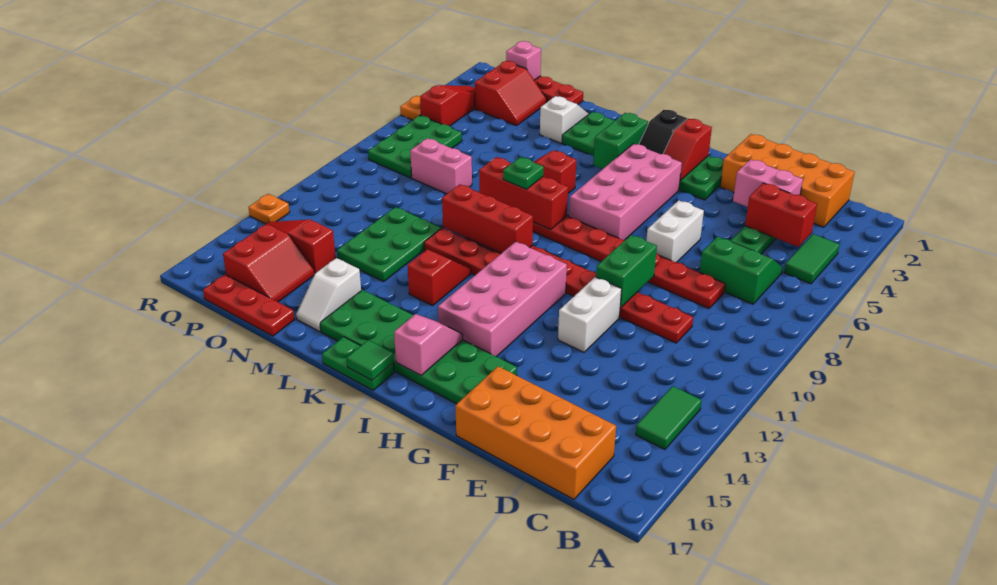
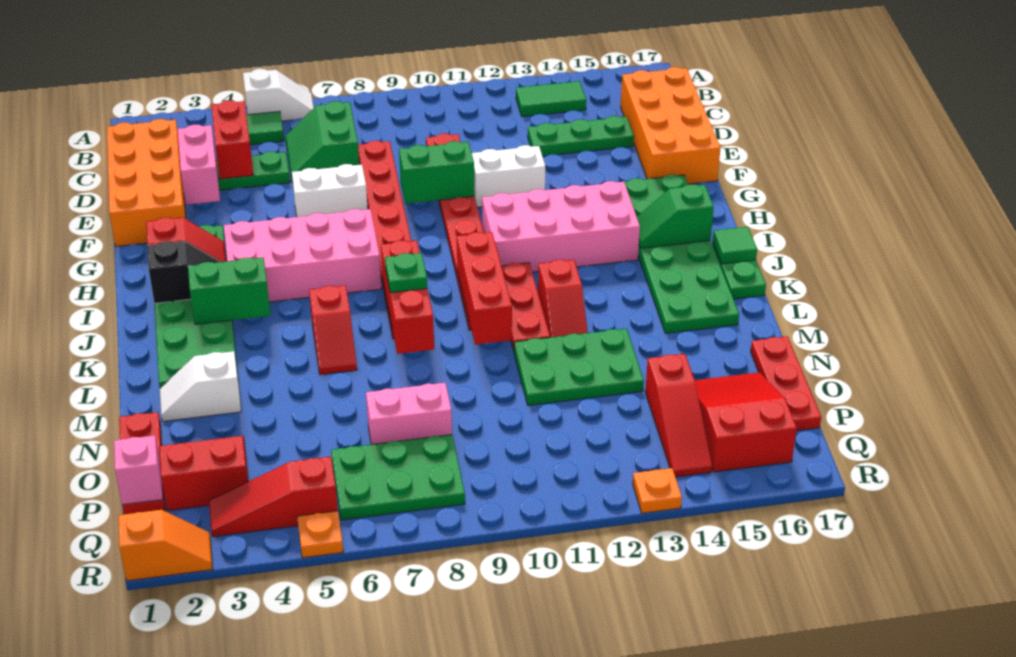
none -> green plate D13:D15 level 1
pink slope I15:I16 level 2 top 16 -> green slope I15:I16 level 2 top 16
red slope K12:K13 level 1 top 13 -> red slope K12:L12 level 1 top K
white slope M15:M16 level 1 top 15 -> white slope A5:A6 level 1 top 5
pink brick N8:O8 level 1 -> pink brick O7:O8 level 1
red slope O15:P16 level 1 top P -> red slope O15:Q16 level 1 top Q
none -> orange slope R1:R2 level 1 top 1

